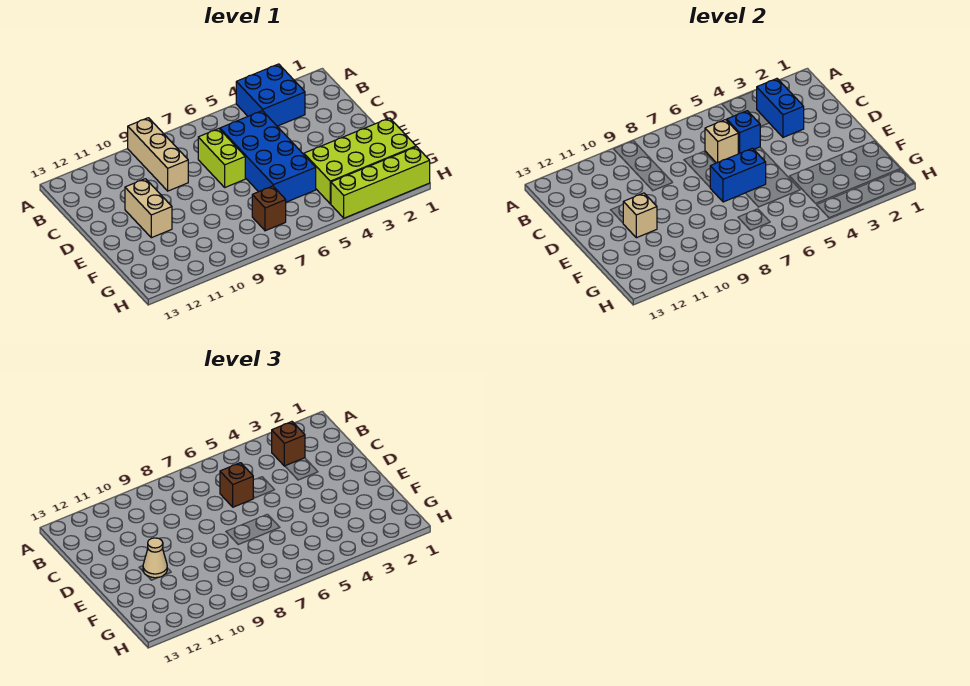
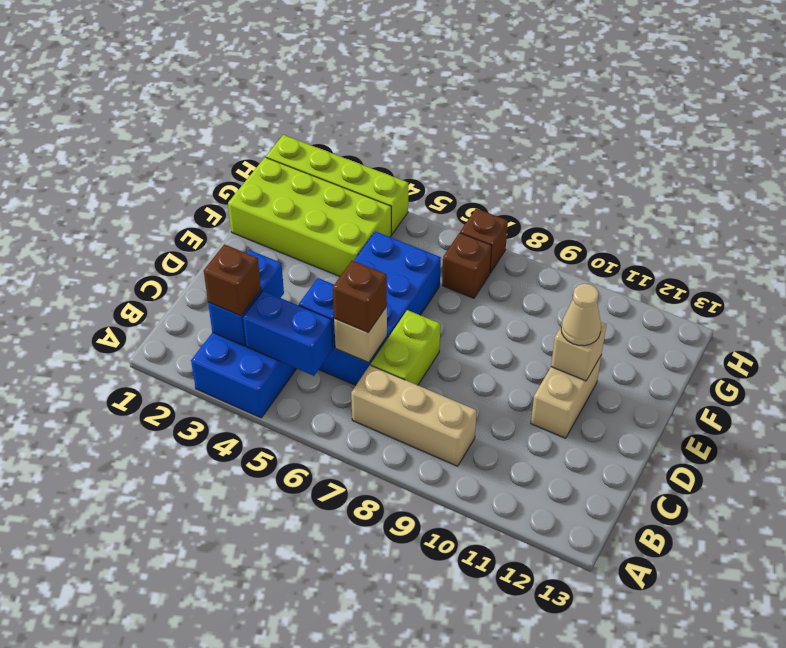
tan brick A9:C9 level 1 -> tan brick B7:B9 level 1
blue brick E6:E7 level 2 -> blue brick B4:B5 level 2
none -> brown brick H7 level 1

